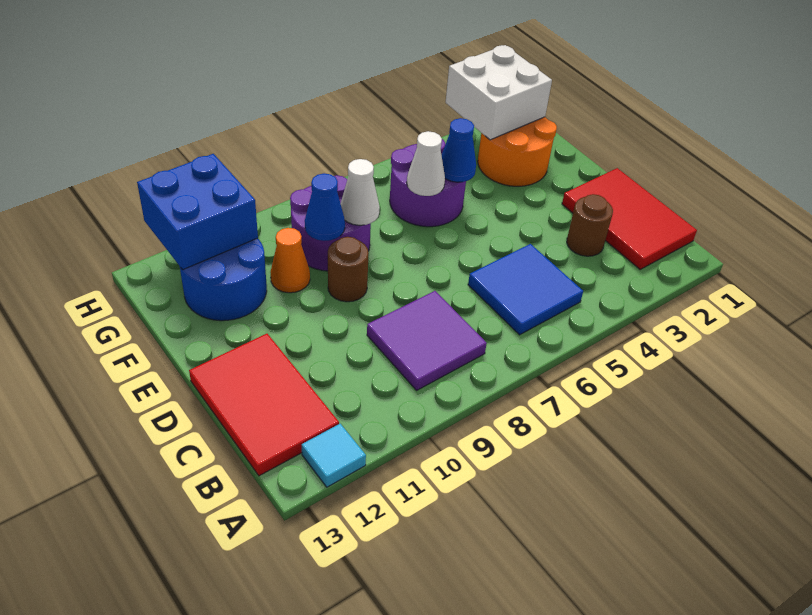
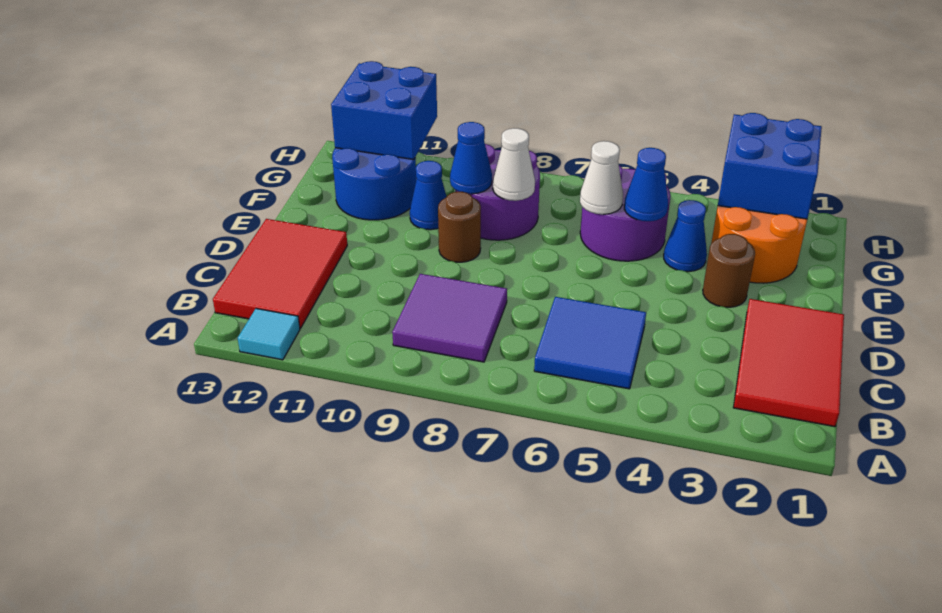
brown round brick C3 level 1 -> brown round brick E3 level 1
none -> blue cone F4 level 1
orange cone F10 level 1 -> blue cone F10 level 1
white brick G2:H3 level 2 -> blue brick G2:H3 level 2

